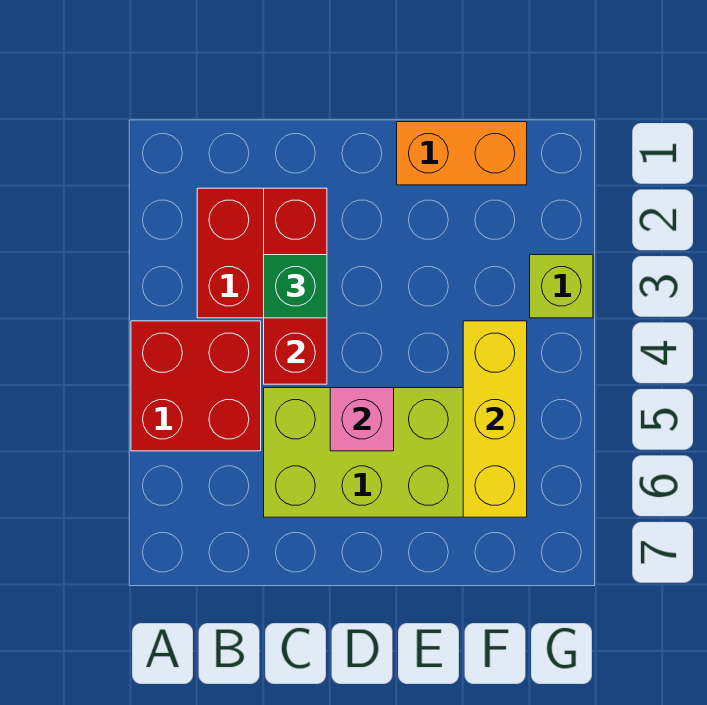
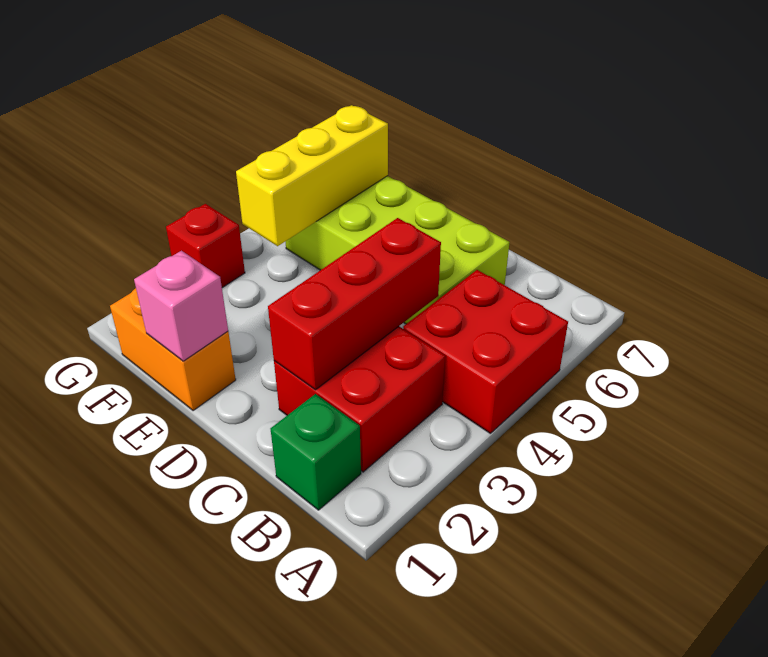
green brick C3 level 3 -> green brick B1 level 1
pink brick D5 level 2 -> pink brick E1 level 2
lime brick G3 level 1 -> red brick G3 level 1

